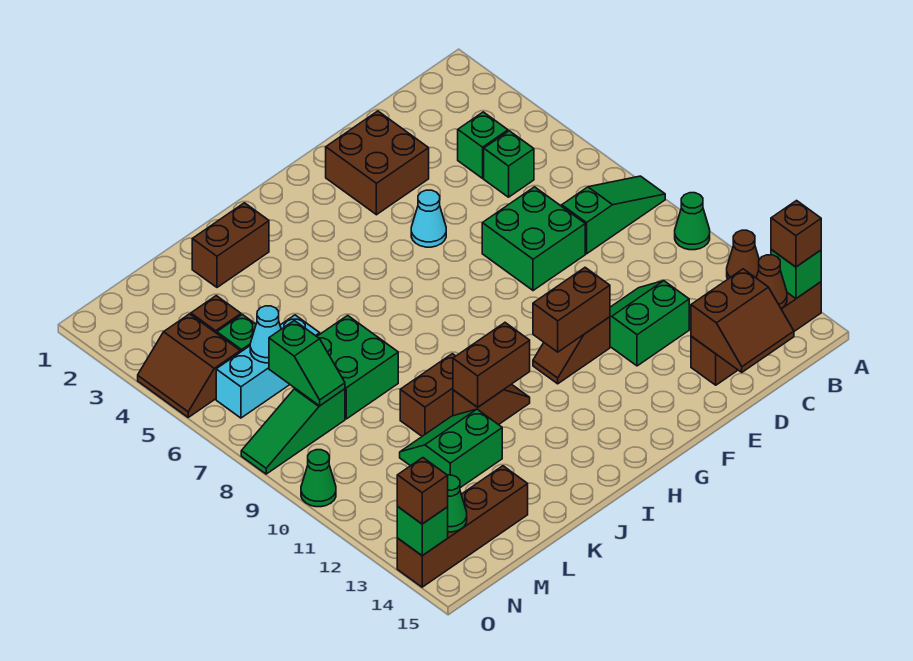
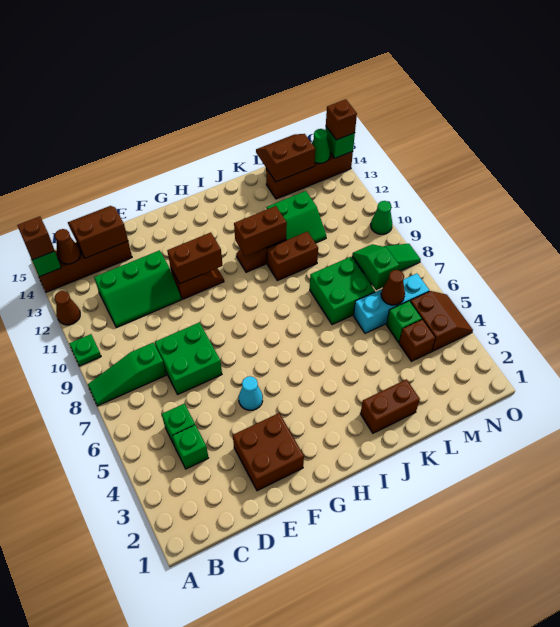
green cone A10 level 1 -> green plate A10 level 1
green slope D11:E12 level 1 top 12 -> green slope C11:E12 level 1 top 12
none -> brown slope L14:M15 level 2 top 14
cyan cone M6 level 2 -> brown cone M6 level 2

